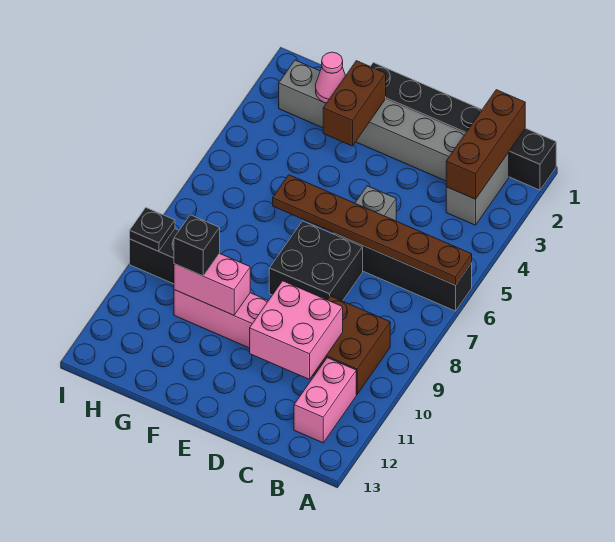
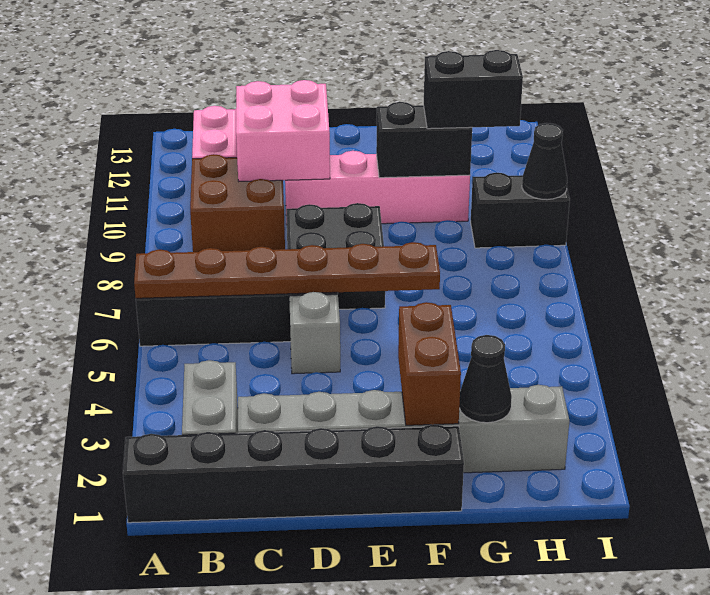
brown brick B1:B3 level 2 -> none
pink brick F10:G10 level 2 -> black brick F10:G10 level 2
pink cone G2 level 2 -> black cone G2 level 2
black brick G10 level 3 -> black brick G10:H10 level 3
black plate I9 level 2 -> black cone I9 level 2

